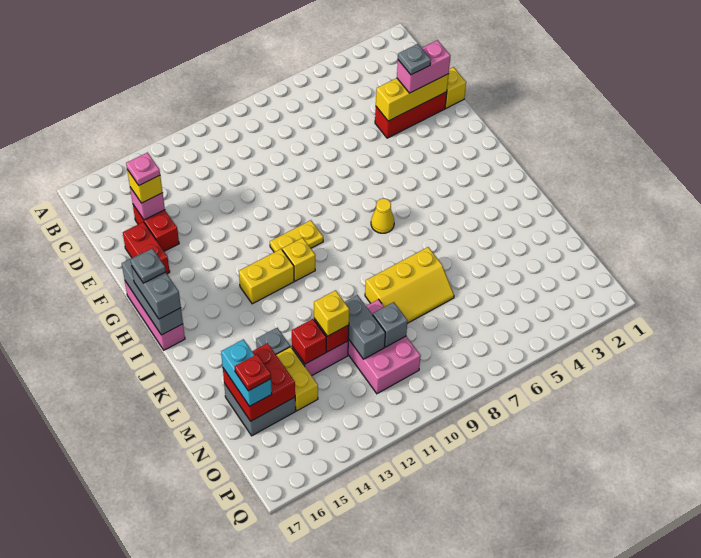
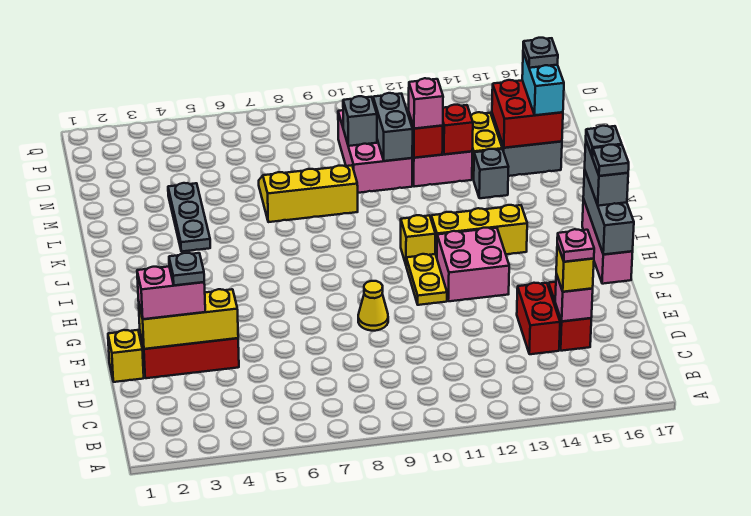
red brick E16:F16 level 1 -> red brick D14:E14 level 1
none -> pink brick G12:H13 level 1
yellow plate H10:H11 level 1 -> yellow plate G11:H11 level 1
yellow cone I7 level 1 -> yellow cone F9 level 1
yellow brick I12:I13 level 1 -> yellow brick I12:I14 level 1
none -> grey plate I17 level 4
none -> grey plate K4:M4 level 1
yellow brick M12 level 3 -> pink brick M12 level 3
red plate N16 level 4 -> grey plate N16 level 4

